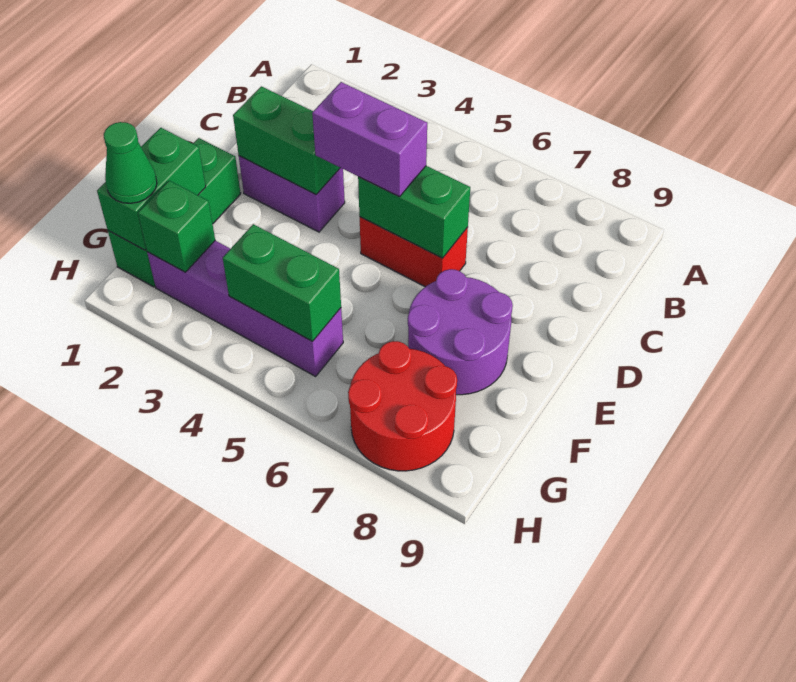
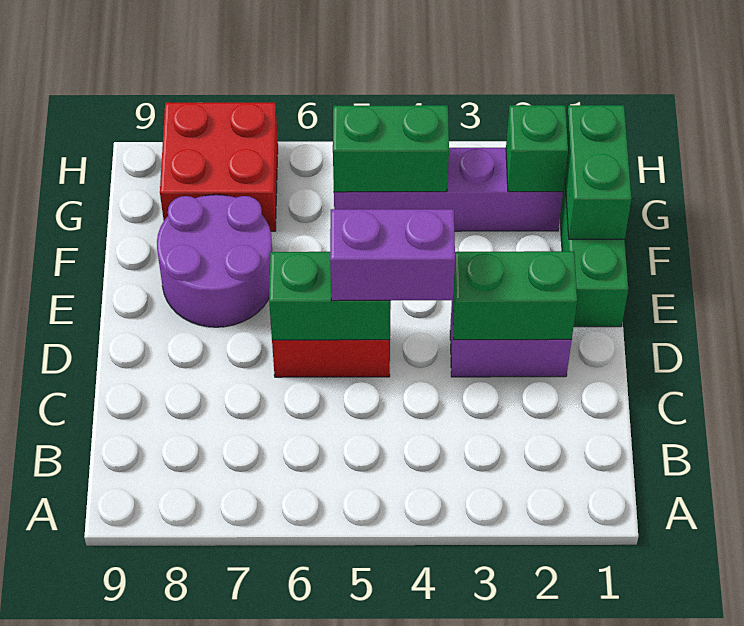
green cone G1 level 3 -> none
red round brick G7:H8 level 1 -> red brick G7:H8 level 1

